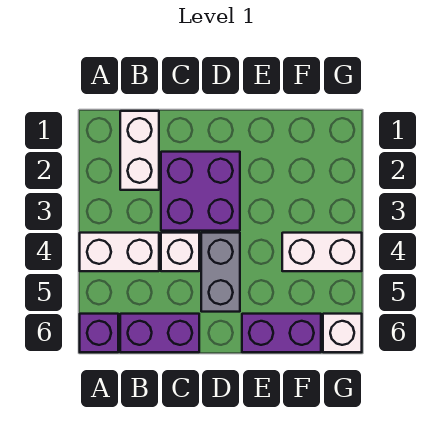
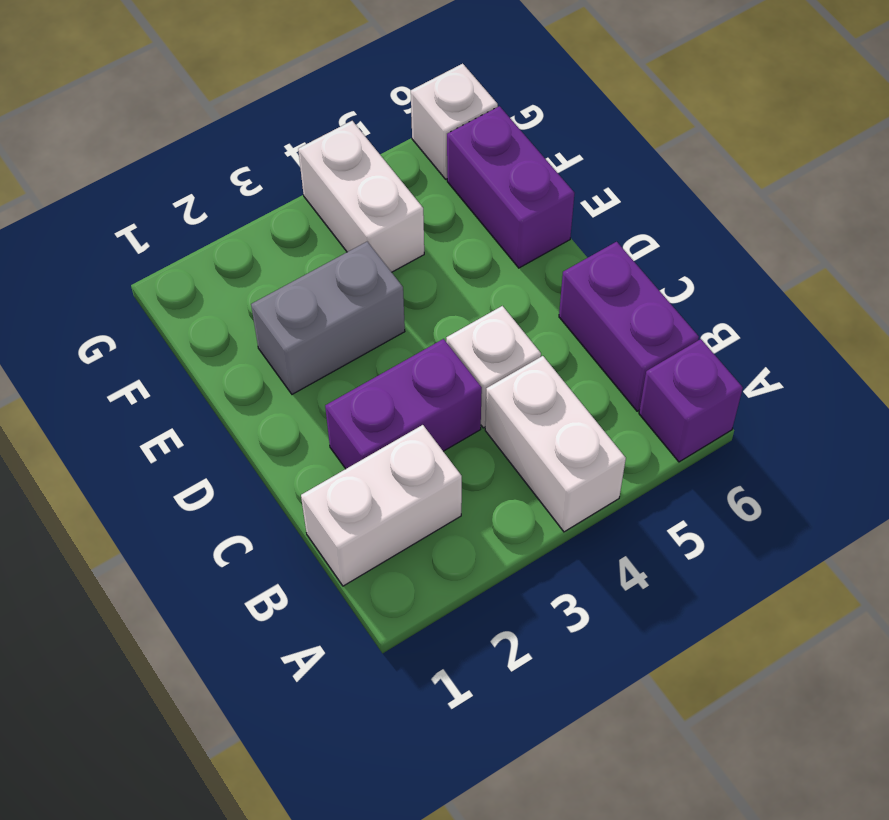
purple brick C2:D3 level 1 -> purple brick C2:C3 level 1
grey brick D4:D5 level 1 -> grey brick E2:E3 level 1

